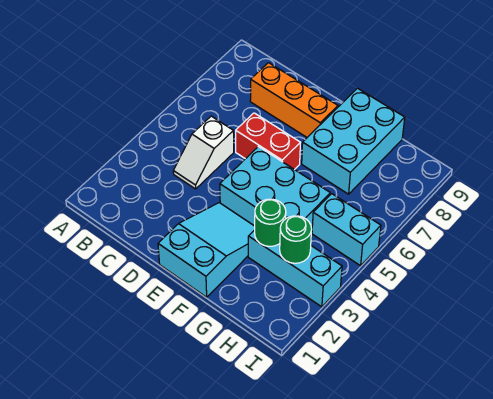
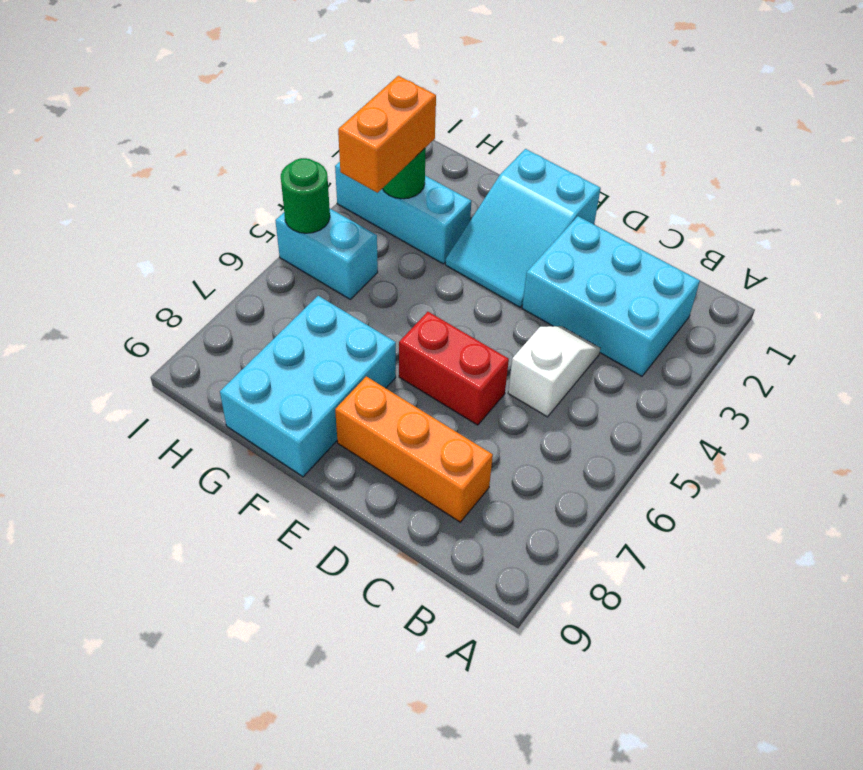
cyan brick E4:G5 level 1 -> cyan brick B2:D3 level 1
green round brick G3 level 2 -> green round brick I5 level 2
none -> orange brick H3:H4 level 3

